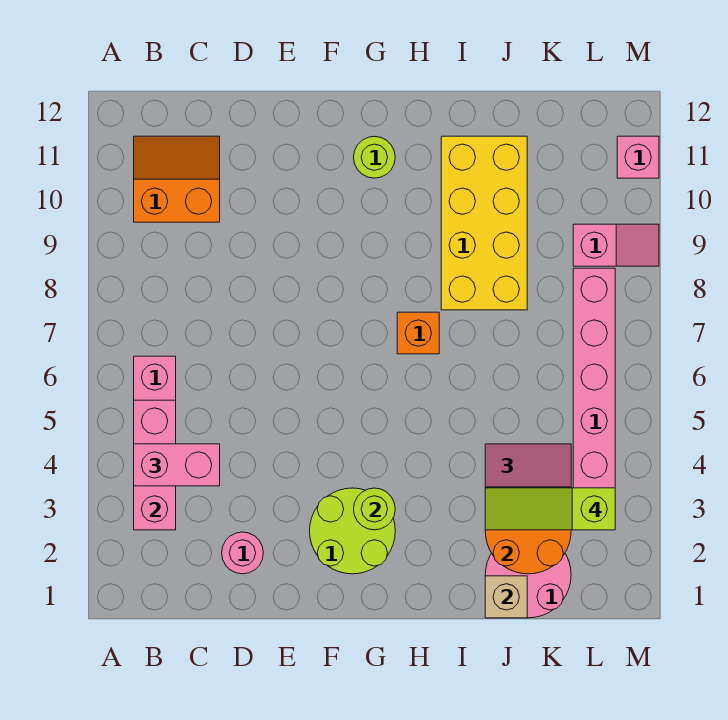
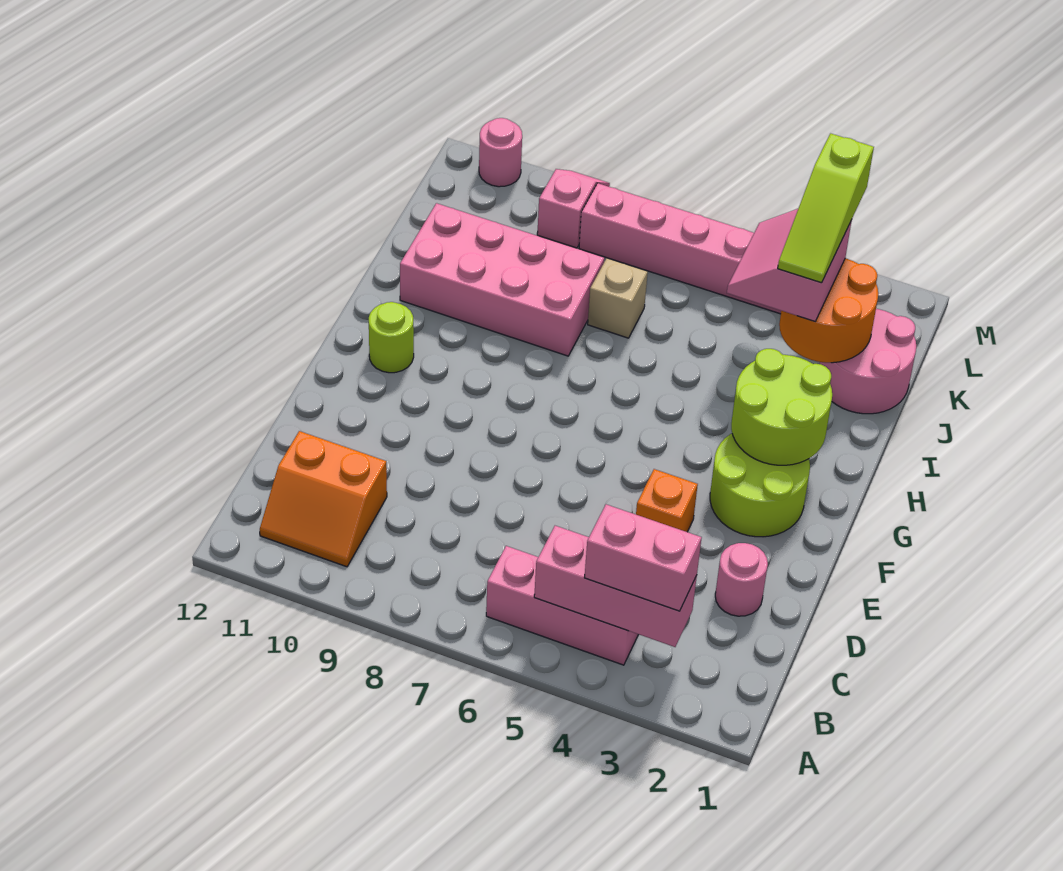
pink brick B4:C4 level 3 -> pink brick B3:B4 level 3
orange slope B10:C11 level 1 top 10 -> orange slope B10:C11 level 1 top C
lime round brick G3 level 2 -> lime round brick G2:H3 level 2
orange brick H7 level 1 -> orange brick E4 level 1
yellow brick I8:J11 level 1 -> pink brick I8:J11 level 1
tan brick J1 level 2 -> tan brick J7 level 1
pink brick M11 level 1 -> pink round brick M11 level 1

